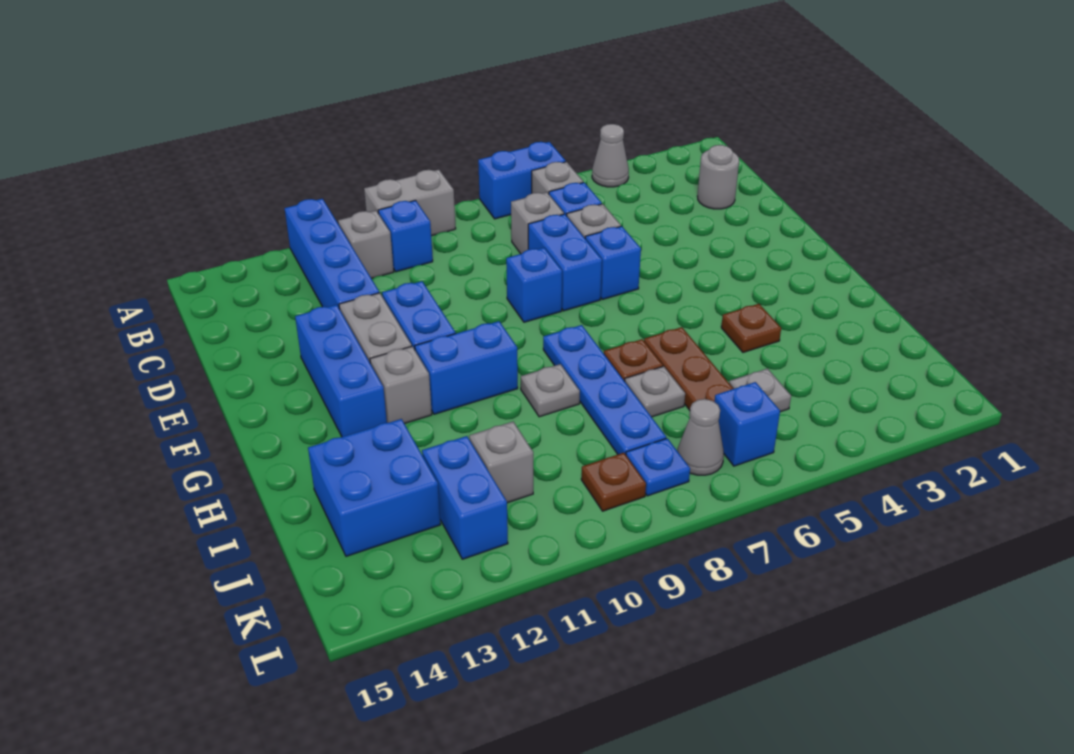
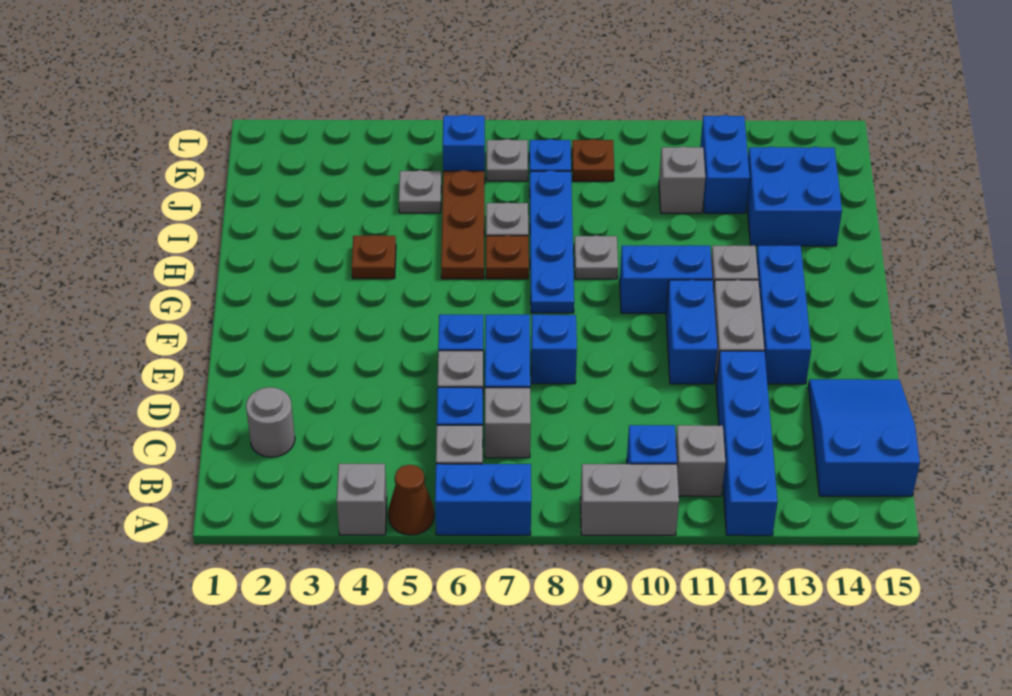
grey cone A4 level 1 -> grey brick A4 level 1
none -> brown cone A5 level 1
none -> blue slope B14:D15 level 1 top B
grey cone K7 level 1 -> grey plate K7 level 1

